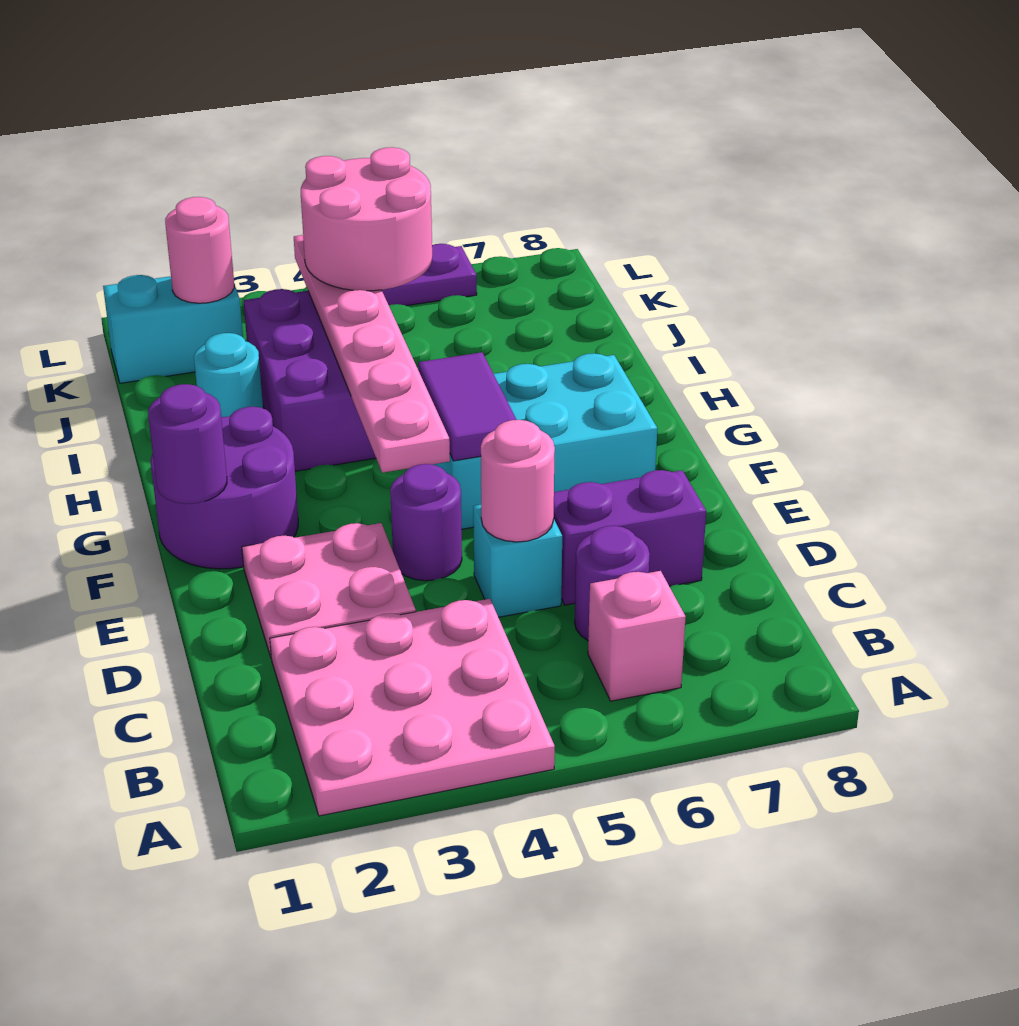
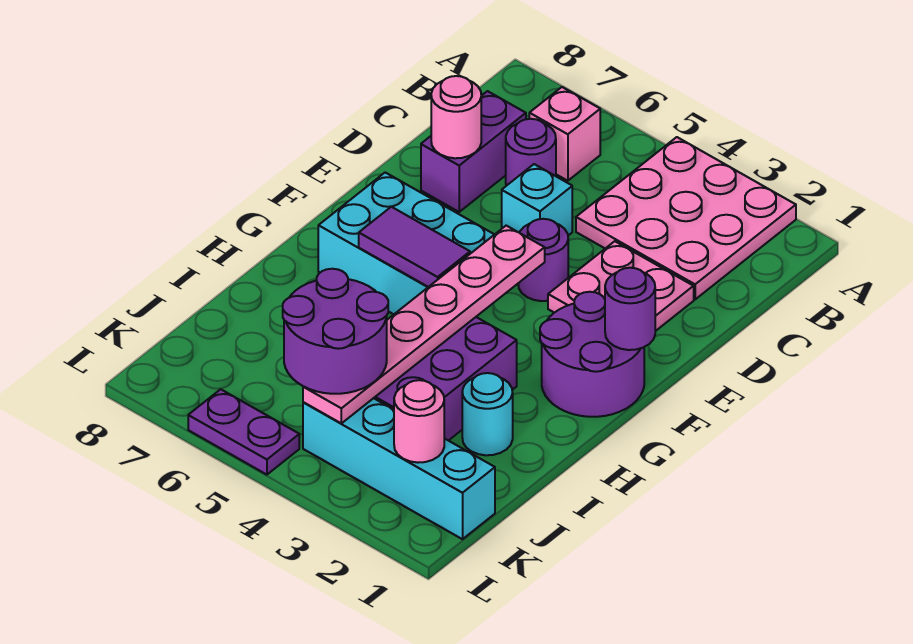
pink round brick D5 level 2 -> pink round brick D7 level 2
purple brick D6:D7 level 1 -> purple brick C7:D7 level 1
purple tile F5:G5 level 2 -> purple tile G5:G6 level 2
pink round brick J4:K5 level 3 -> purple round brick J4:K5 level 3
cyan brick K1:K2 level 1 -> cyan brick K1:K4 level 1

